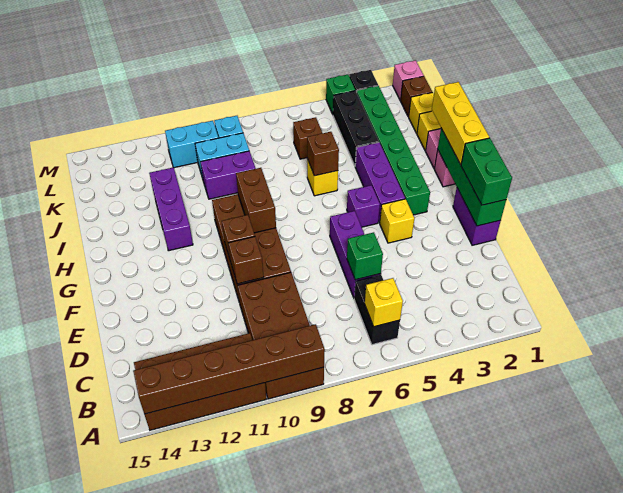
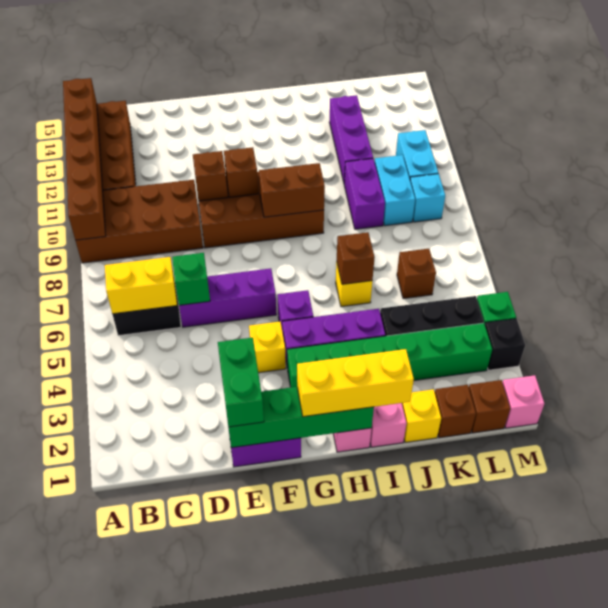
yellow brick B6 level 2 -> yellow brick B6:C6 level 2
green brick E1:F1 level 3 -> green brick E1:E2 level 3
purple brick H12:J12 level 1 -> purple brick J11:J13 level 1
yellow brick K1 level 1 -> brown brick K1 level 1

